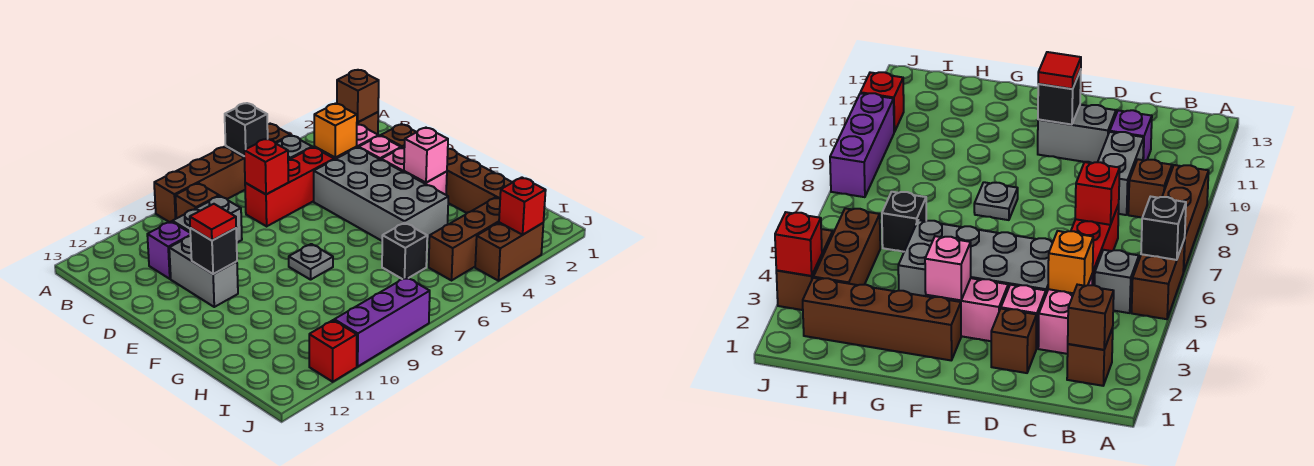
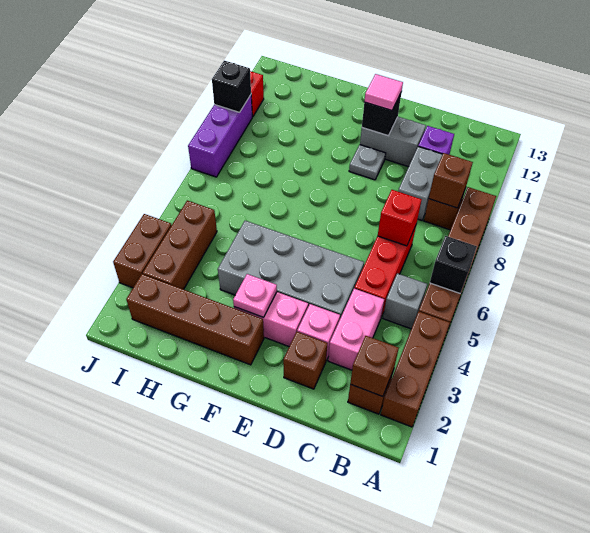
none -> brown brick A2:A4 level 1
none -> brown brick B9 level 2
orange brick C4 level 2 -> none
red tile E11 level 3 -> pink tile E11 level 3
pink brick F3 level 2 -> pink plate F3 level 2
grey plate F8 level 1 -> grey plate E10 level 1
black brick H6 level 1 -> black brick J10 level 2
red brick J3 level 2 -> none

